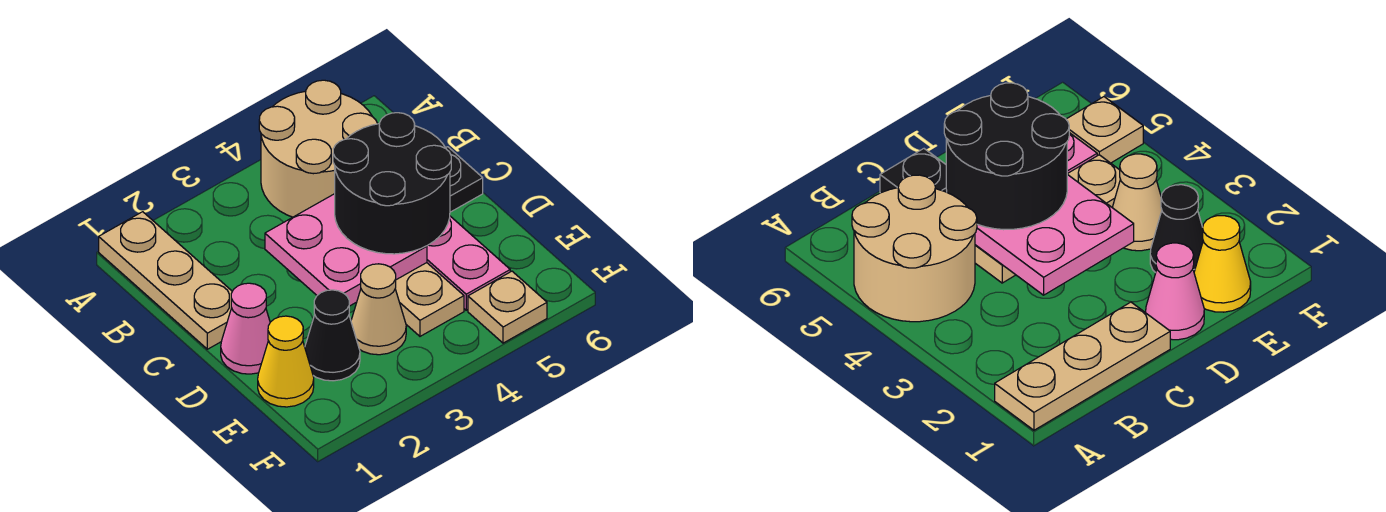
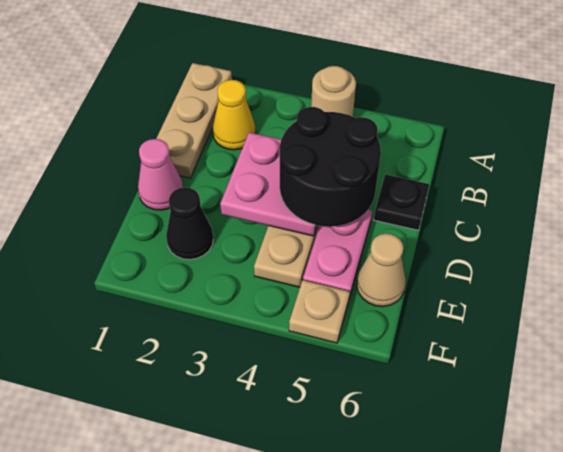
tan round brick A4:B5 level 1 -> tan round brick A4 level 1
yellow cone E1 level 1 -> yellow cone B2 level 1
tan cone E3 level 1 -> tan cone E6 level 1

